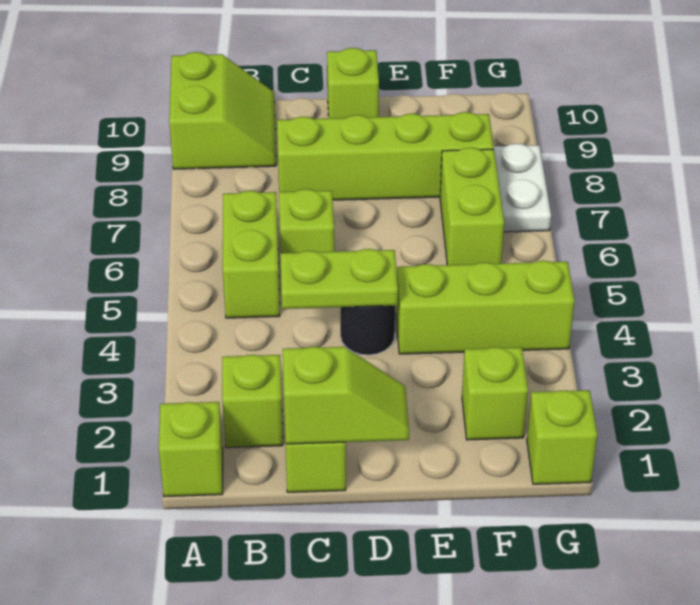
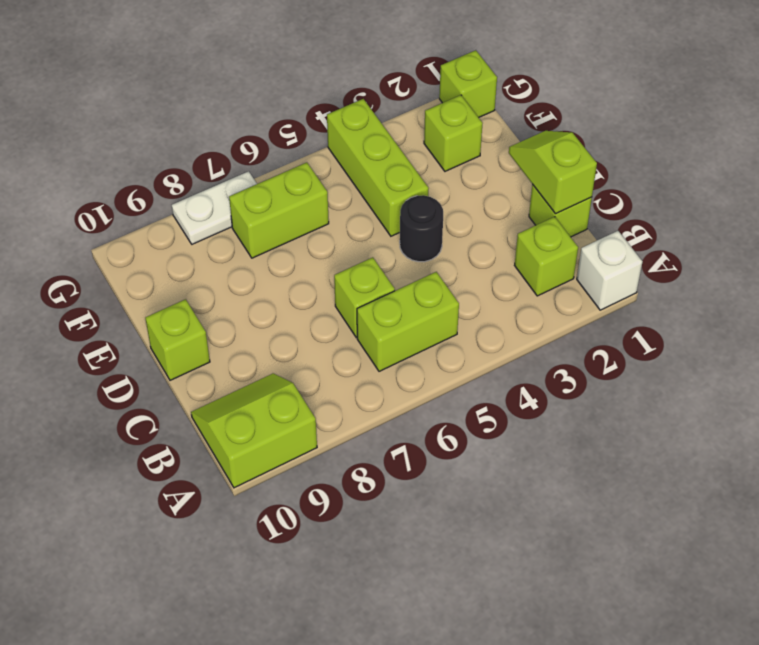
lime brick A1 level 1 -> white brick A1 level 1
lime plate C4:D4 level 2 -> none
lime brick C8:F8 level 1 -> none

